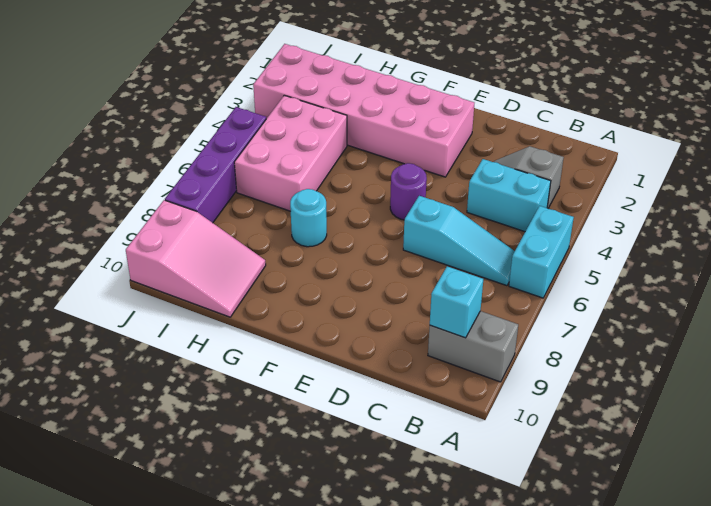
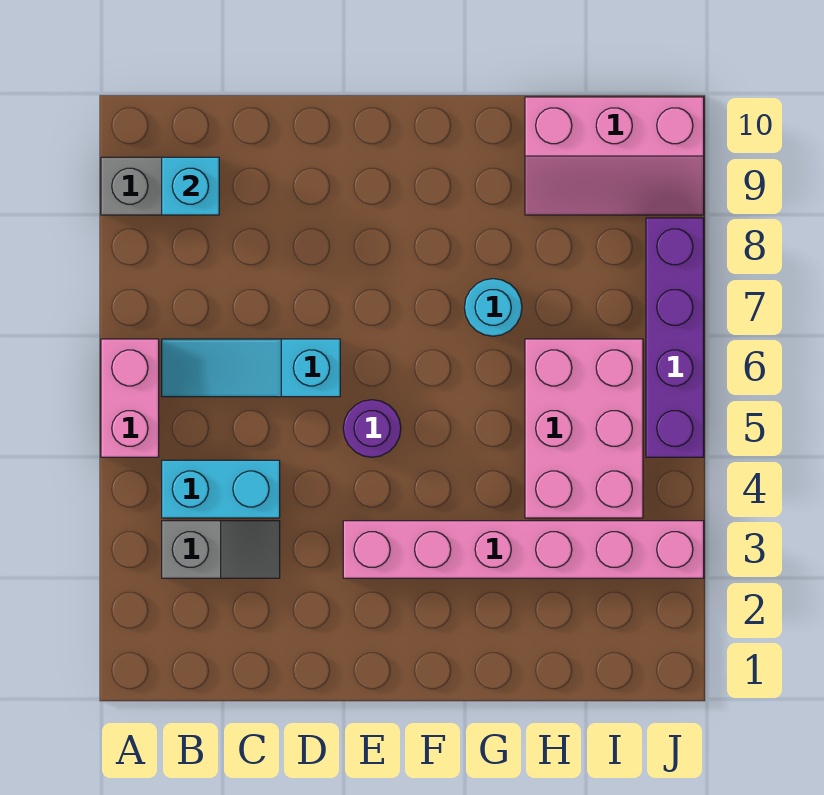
cyan brick A5:A6 level 1 -> pink brick A5:A6 level 1
pink brick E2:J3 level 1 -> pink brick E3:J3 level 1
pink slope H9:J10 level 1 top J -> pink slope H9:J10 level 1 top 10

